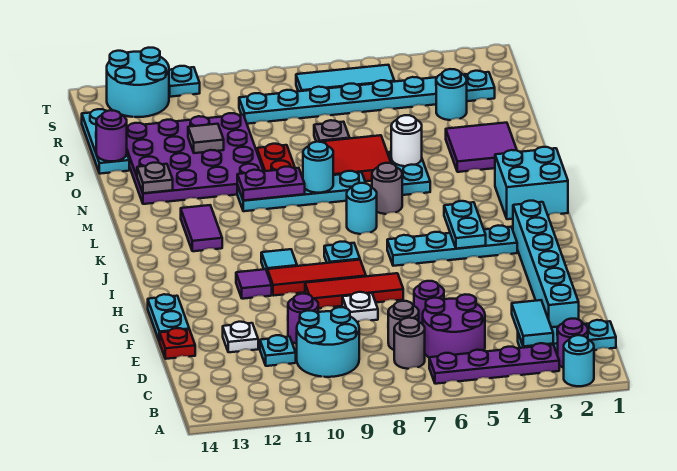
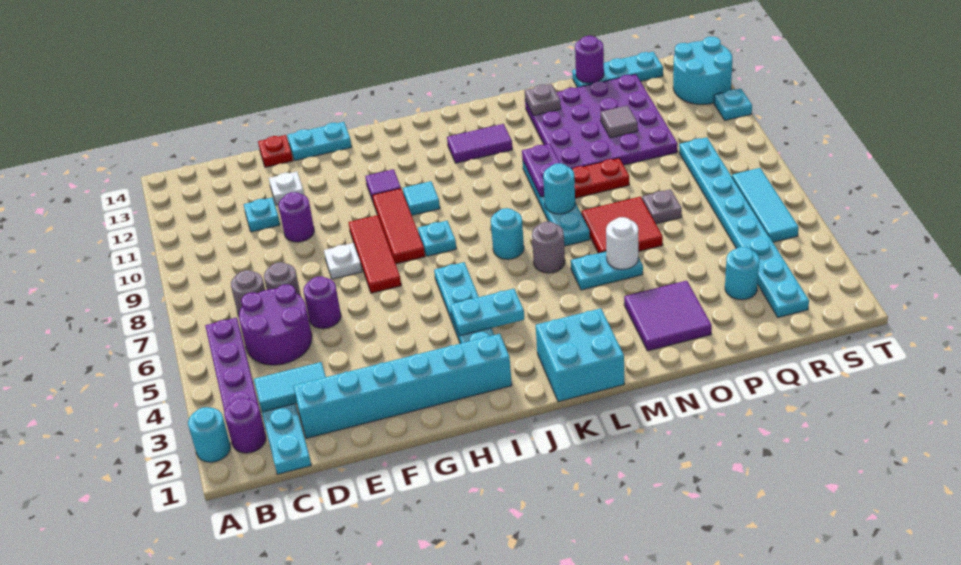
cyan round brick C9:D10 level 1 -> none

